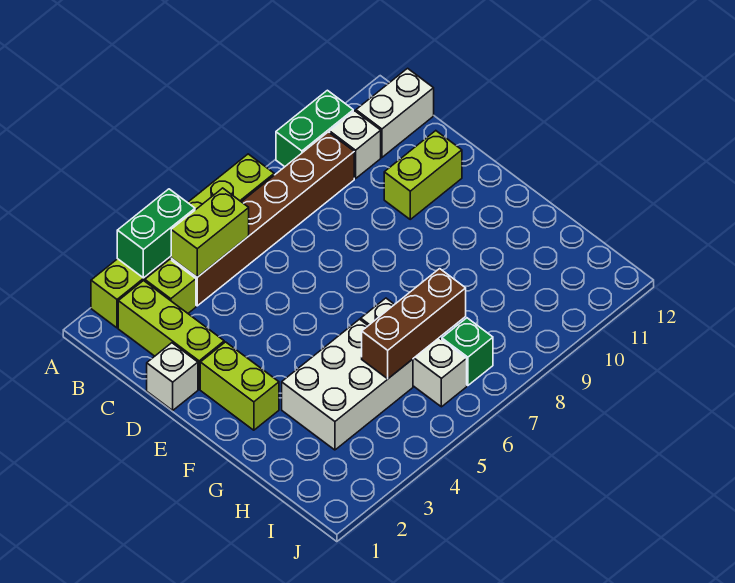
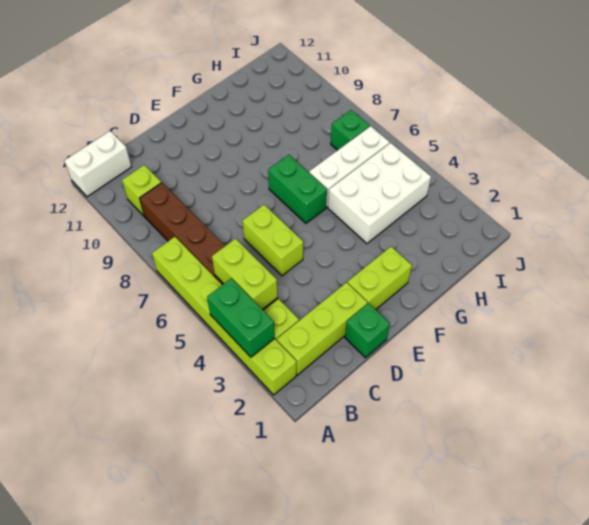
green brick A9:A10 level 1 -> green brick F6:F7 level 1
white brick B10 level 1 -> lime brick B10 level 1
white brick B11:B12 level 1 -> white brick A12:B12 level 1
white brick D1 level 1 -> green brick D1 level 1
lime brick D10:D11 level 1 -> lime brick D5:D6 level 1
white brick G3:H5 level 1 -> white brick G4:I5 level 1
brown brick H5:H7 level 2 -> none

